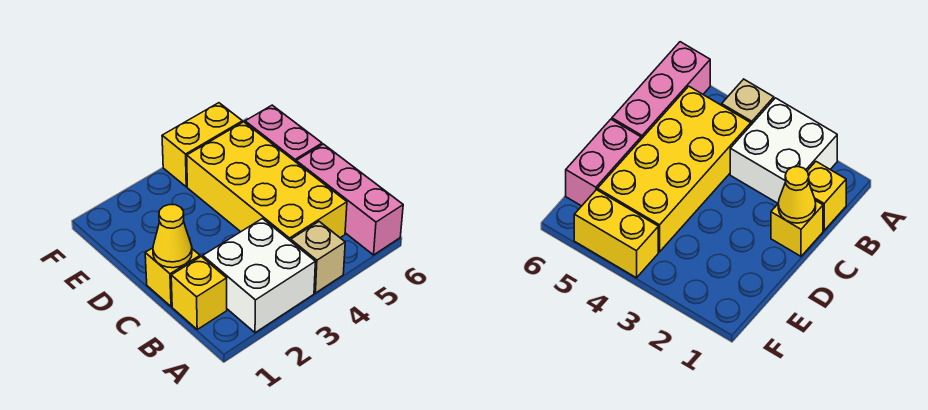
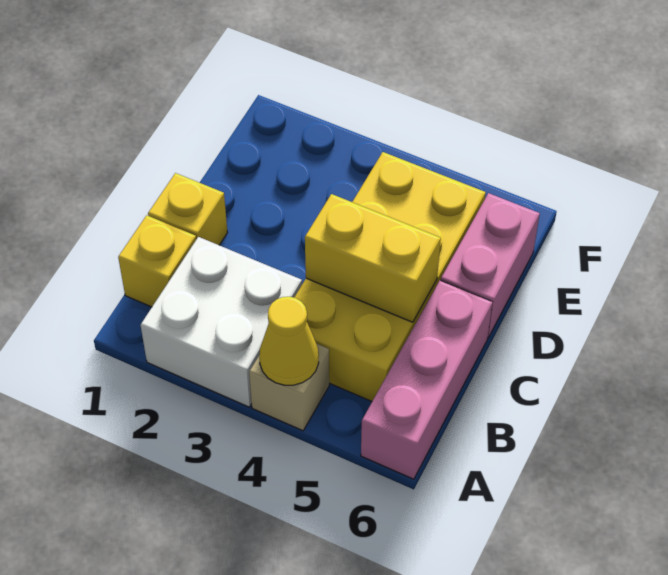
yellow cone C1 level 2 -> yellow cone A4 level 2
yellow brick F4:F5 level 1 -> yellow brick C4:C5 level 2

